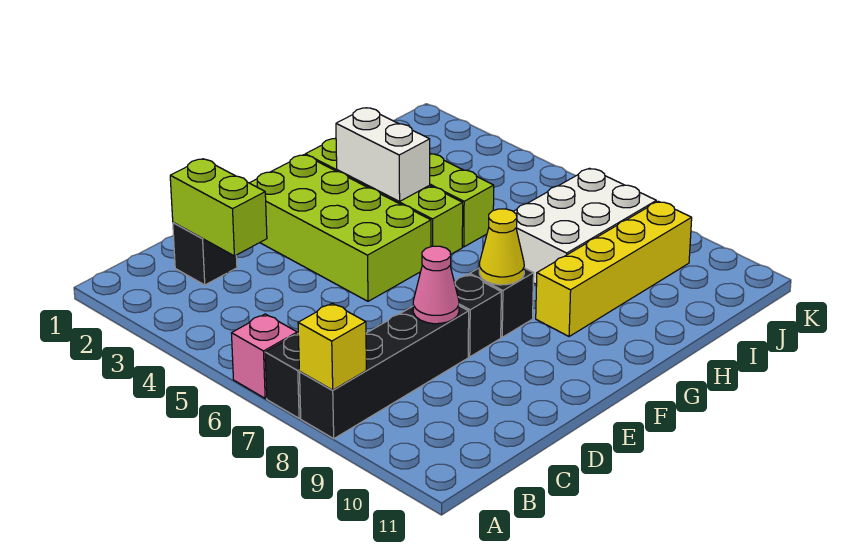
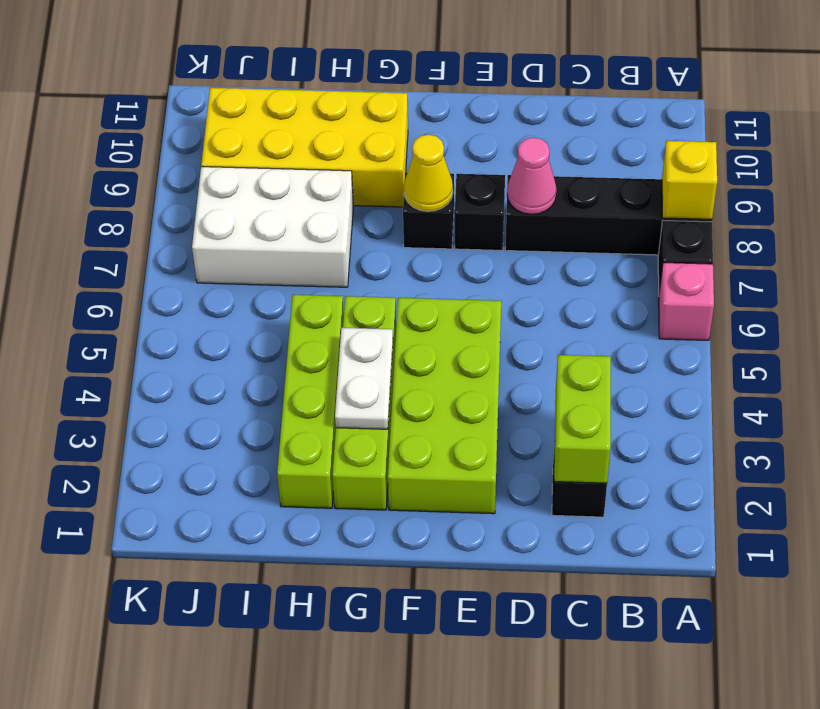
white brick G3:G4 level 2 -> white plate G3:G4 level 2
yellow brick G9:J9 level 1 -> yellow brick G9:J10 level 1

